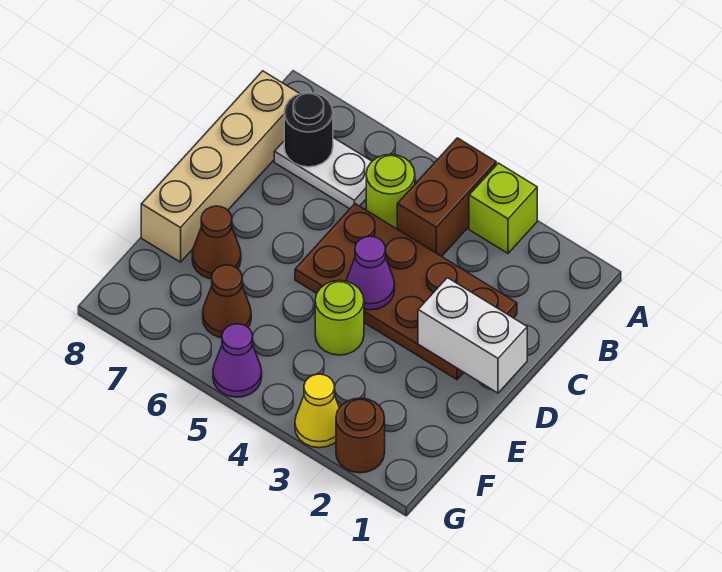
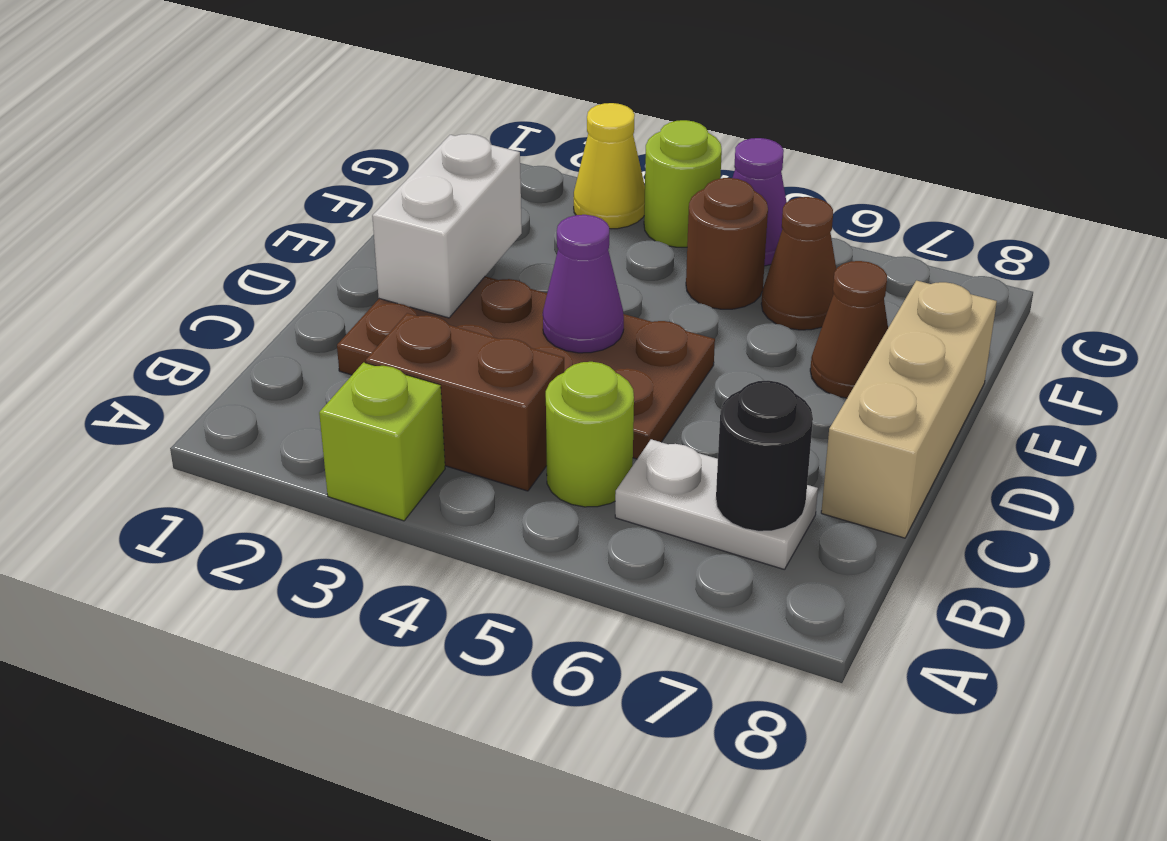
brown brick A4:B4 level 1 -> brown brick B3:B4 level 1
tan brick B8:E8 level 1 -> tan brick C8:E8 level 1
white brick D1:D2 level 2 -> white brick D2:E2 level 2
lime round brick E4 level 1 -> lime round brick G4 level 1
brown round brick G2 level 1 -> brown round brick F5 level 1

